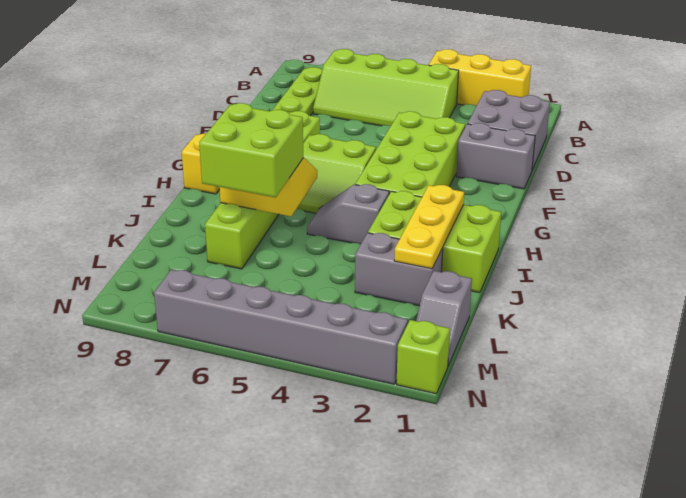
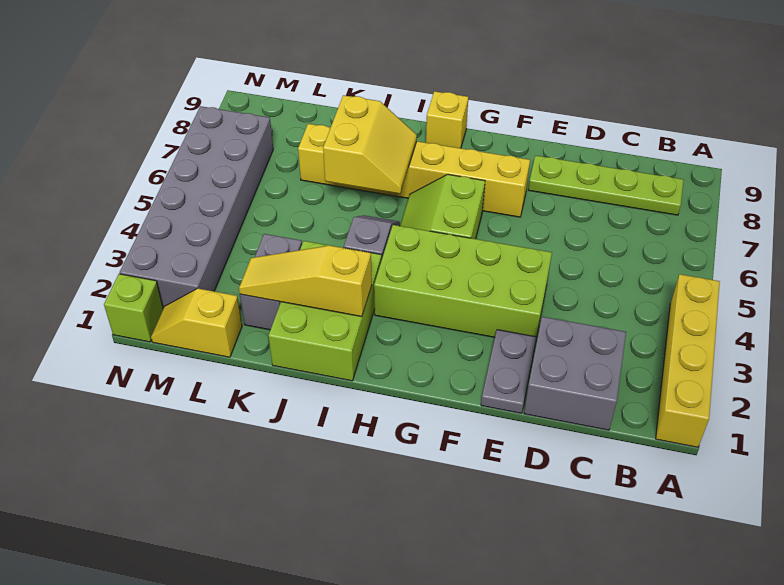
yellow brick A2:A4 level 1 -> yellow brick A1:A4 level 1
lime slope B4:C7 level 1 top B -> none
grey brick E1:E2 level 1 -> grey plate E1:E2 level 1
lime brick F7:K7 level 1 -> yellow brick F7:K7 level 1
yellow plate I2:K2 level 2 -> yellow slope I2:K2 level 2 top I
lime brick J6:K7 level 3 -> none
grey slope L1:M1 level 1 top L -> yellow slope L1:M1 level 1 top L
grey brick N2:N7 level 1 -> grey brick M2:N7 level 1

